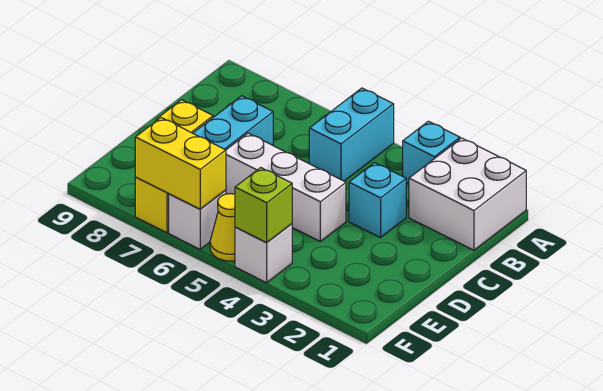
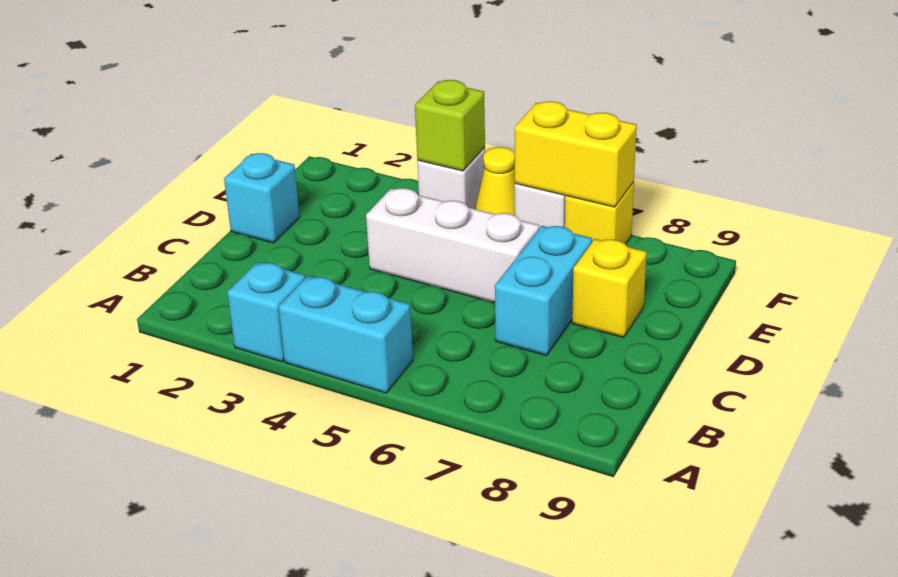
white brick A1:B2 level 1 -> none
cyan brick A5:B5 level 1 -> cyan brick A4:A5 level 1
cyan brick C3 level 1 -> cyan brick D1 level 1

